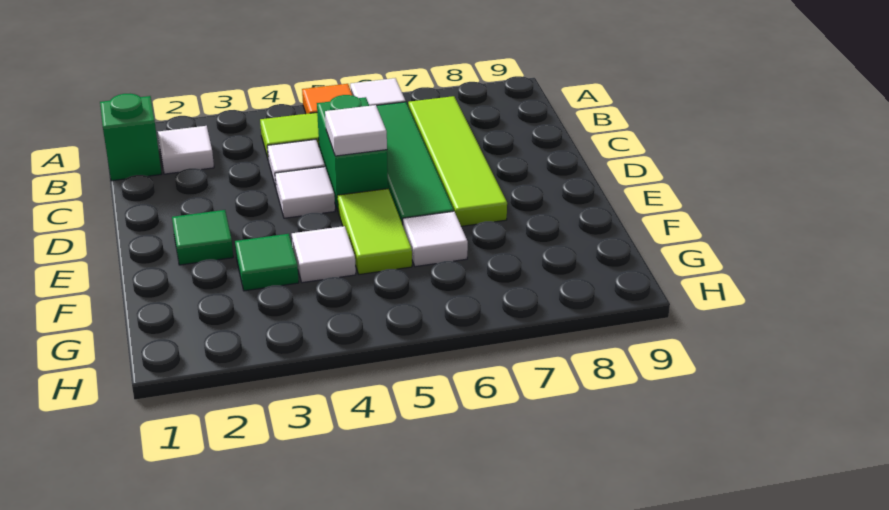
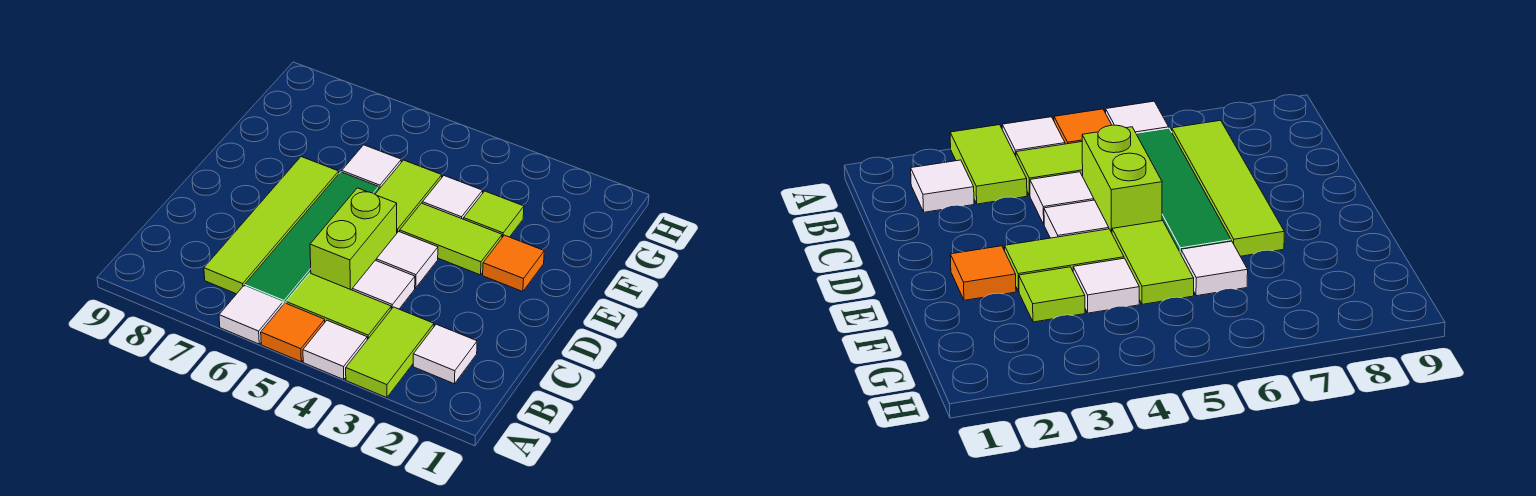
none -> lime tile A3:B3 level 1
green brick B1 level 1 -> none
green brick C5:D5 level 1 -> lime brick C5:D5 level 1
white tile D5 level 2 -> white tile A4 level 1
green tile E2 level 1 -> orange tile E2 level 1
none -> lime tile E3:E4 level 1
green tile F3 level 1 -> lime tile F3 level 1

